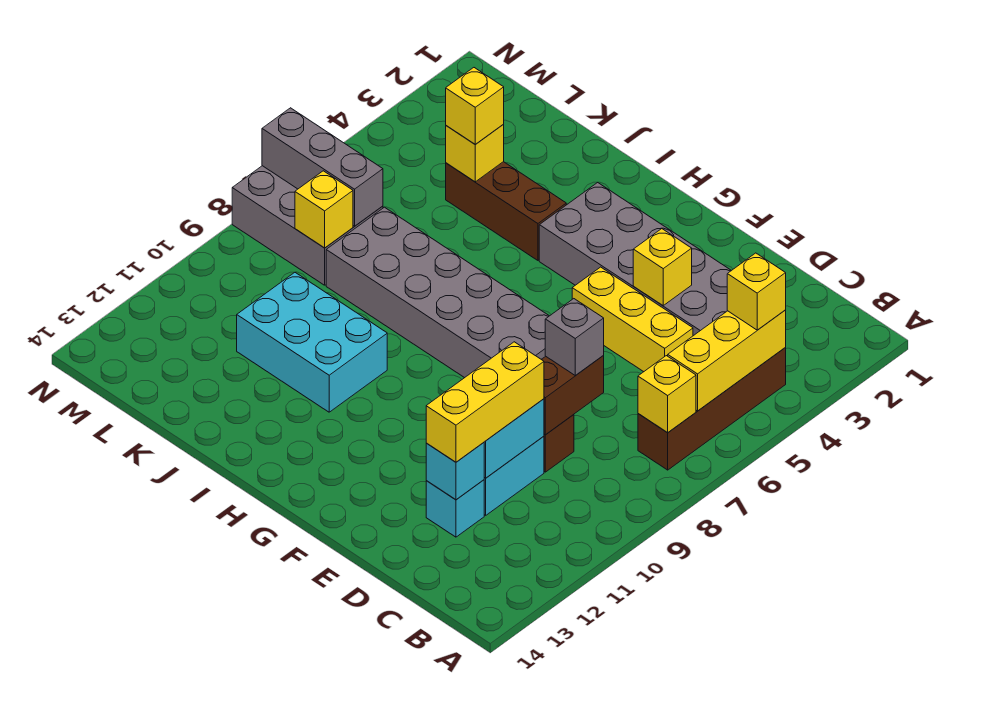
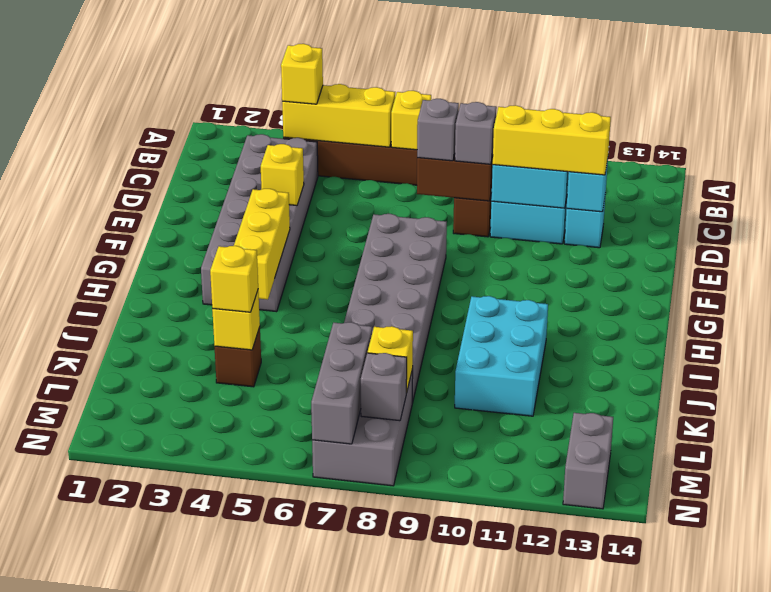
yellow brick D5:F5 level 1 -> yellow brick G4:I4 level 2
none -> grey brick D9 level 3
brown brick I4:K4 level 1 -> brown brick K4 level 1
none -> grey brick M8 level 2
none -> grey brick M13:N13 level 1

